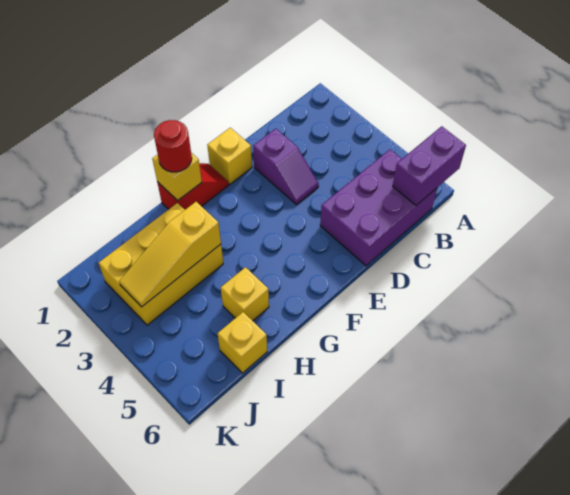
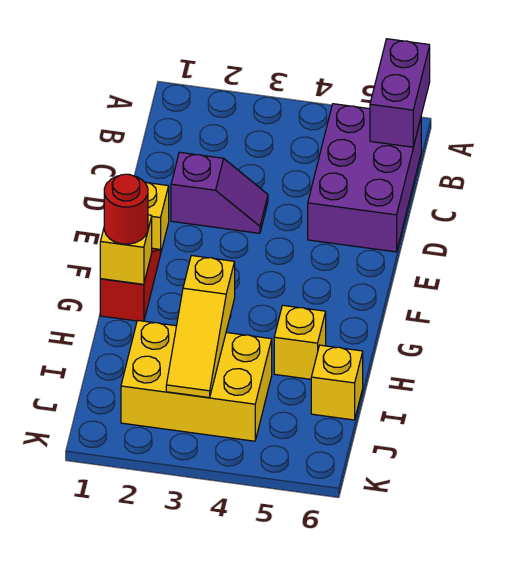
yellow brick H2:J3 level 1 -> yellow brick I2:J4 level 1

